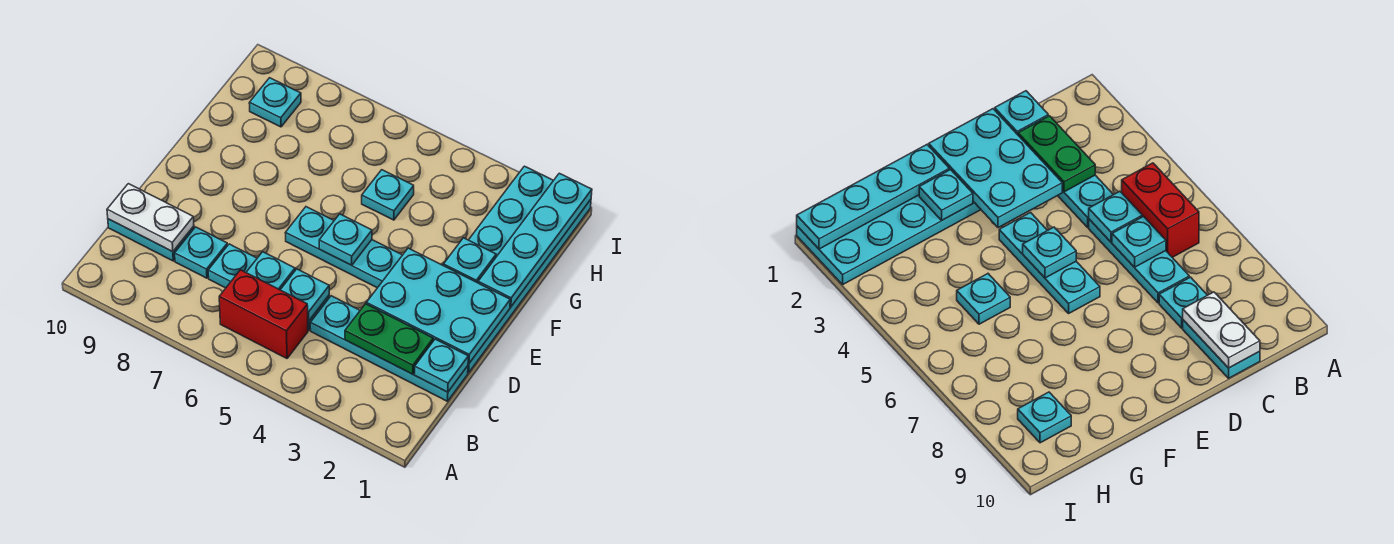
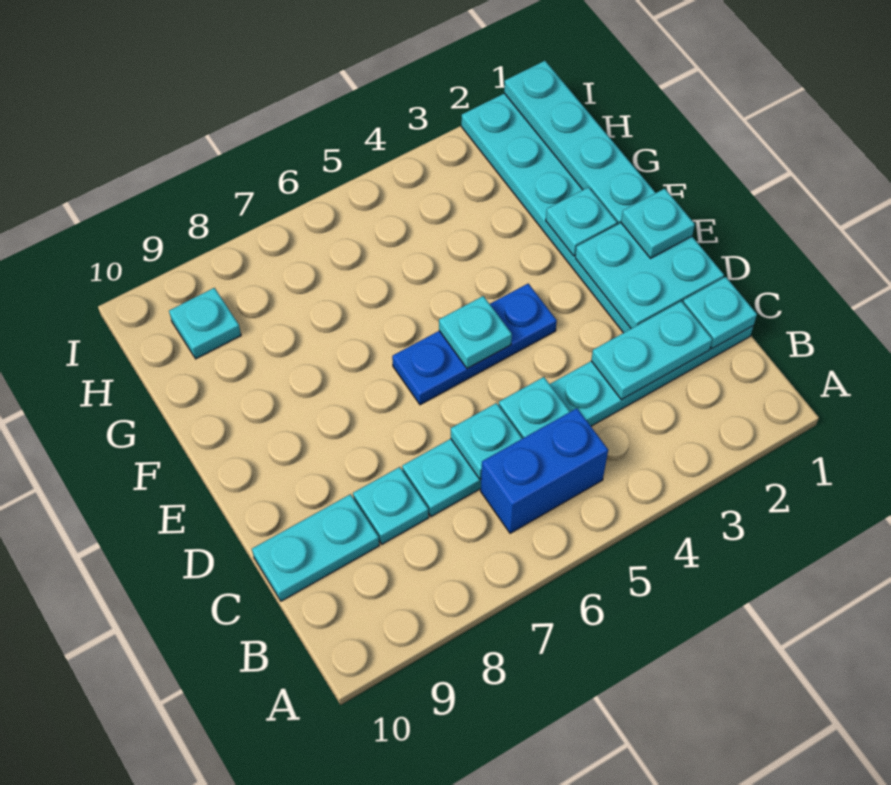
red brick B5:B6 level 1 -> blue brick B5:B6 level 1
green plate C2:C3 level 2 -> cyan plate C2:C3 level 2
white plate C9:C10 level 2 -> none
cyan plate D1:E3 level 2 -> cyan plate D1:E2 level 2
cyan plate E4:E6 level 1 -> blue plate E4:E6 level 1
cyan plate G5 level 1 -> cyan plate E1 level 3

